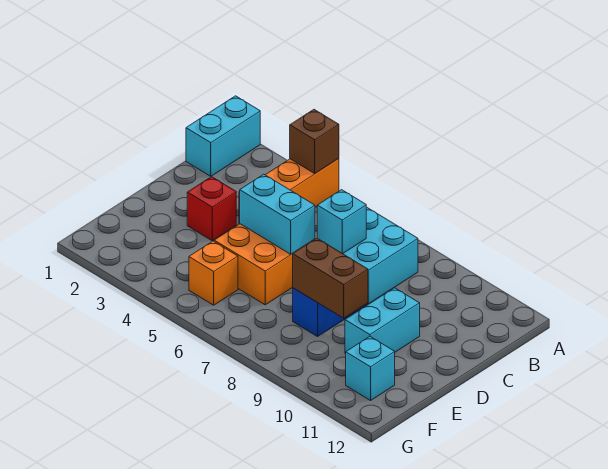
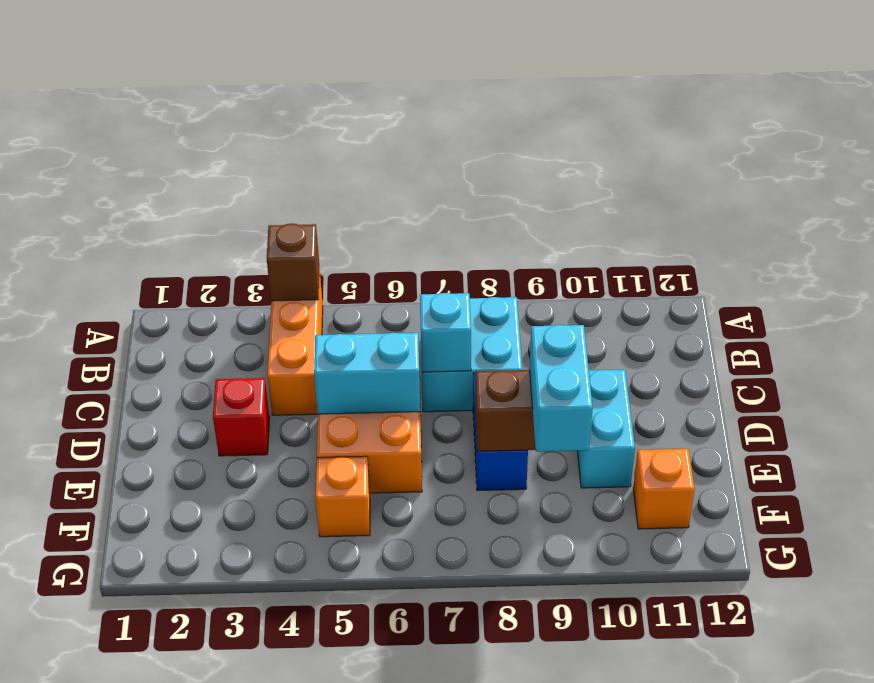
cyan brick A1:B1 level 1 -> cyan brick E9:F9 level 3
cyan brick F11 level 1 -> orange brick F11 level 1

